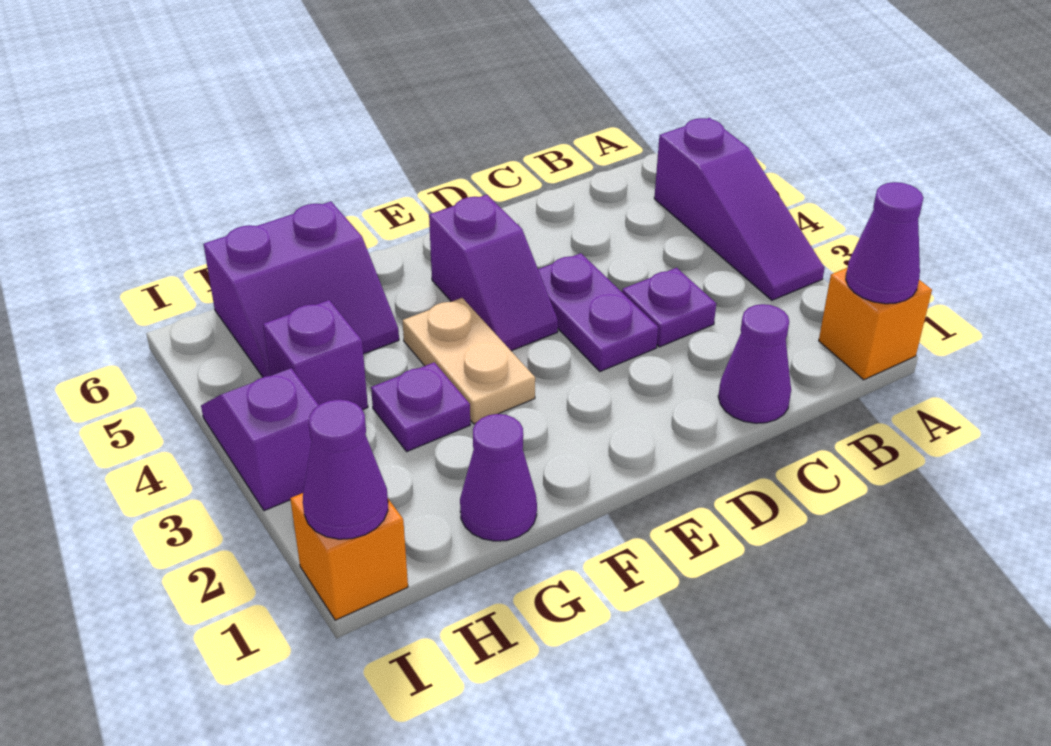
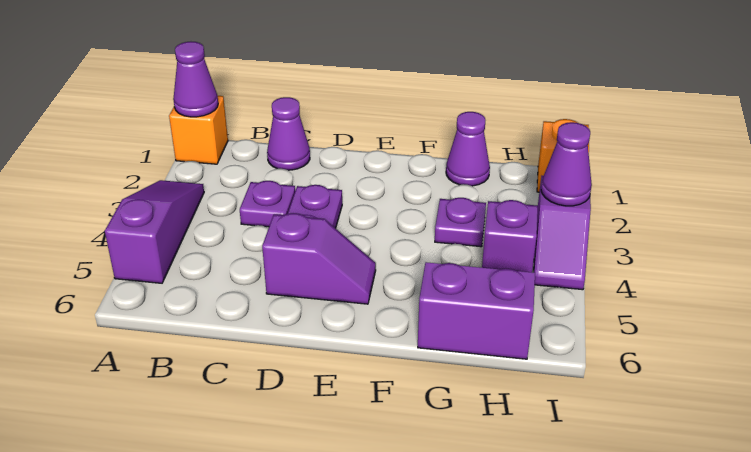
purple slope E4:E5 level 1 top 5 -> purple slope D5:E5 level 1 top D
tan plate F3:F4 level 1 -> none
purple cone I1 level 2 -> purple cone I3 level 2

